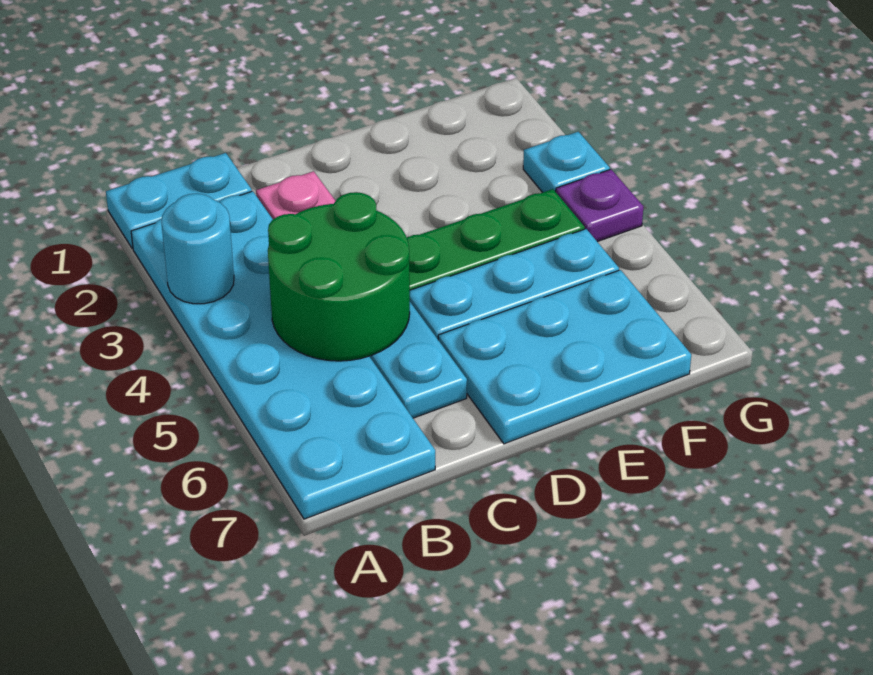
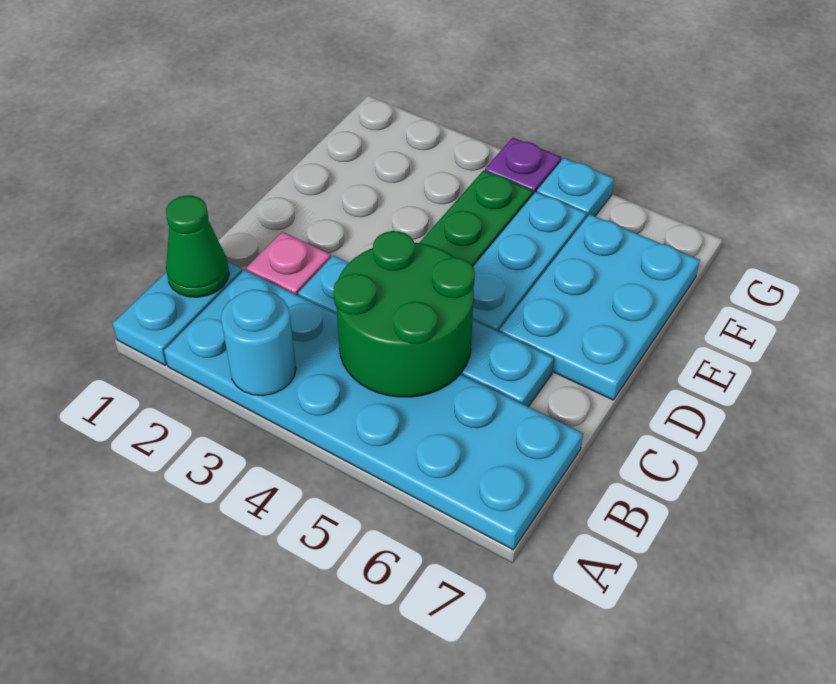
none -> green cone B1 level 2
cyan plate G3 level 1 -> cyan plate G5 level 1

